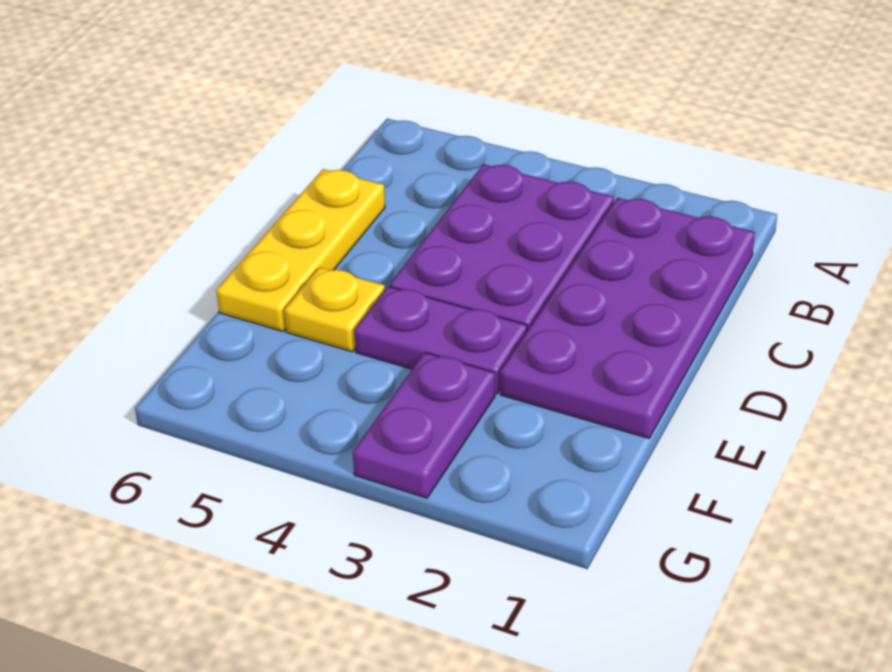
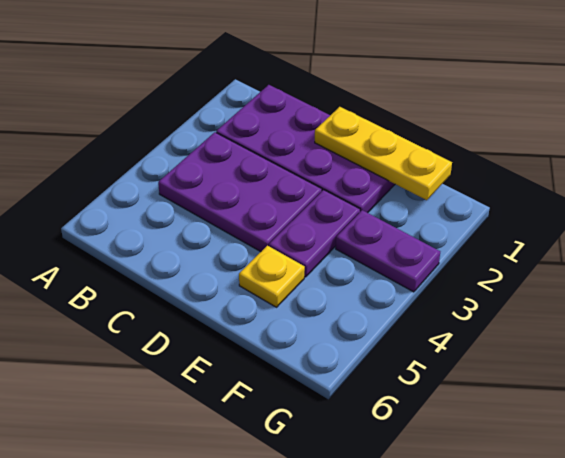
yellow plate C6:E6 level 1 -> yellow plate D1:F1 level 2

